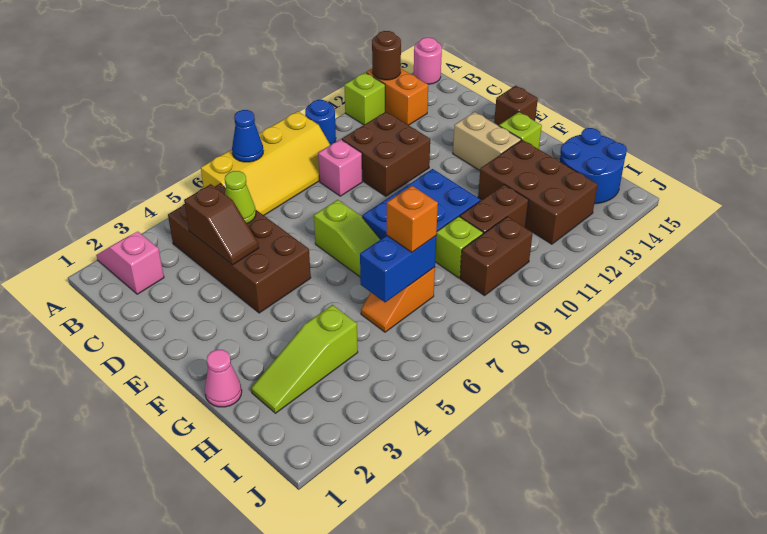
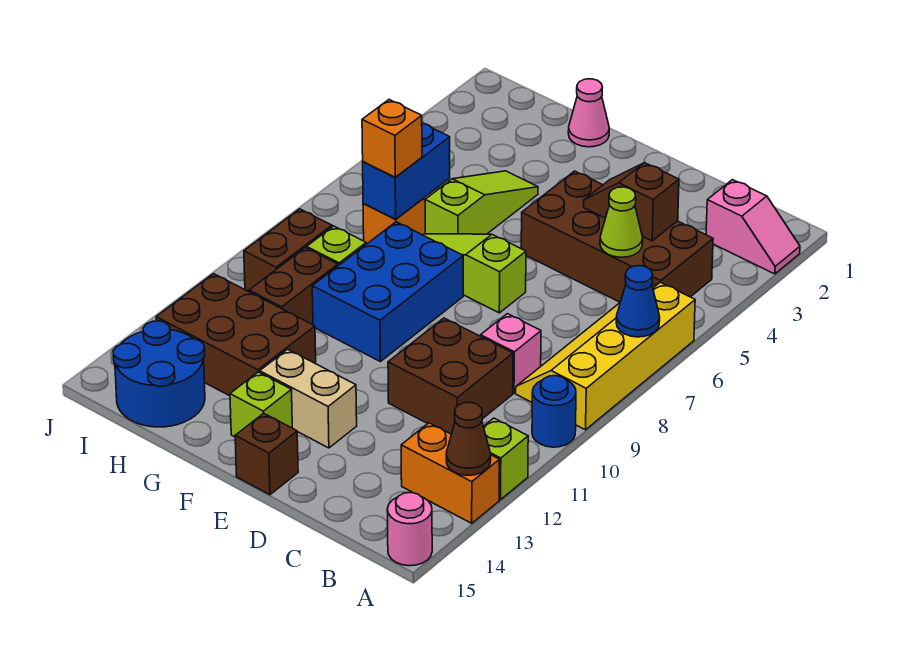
brown round brick A13 level 2 -> brown cone A13 level 2
lime slope H2:H4 level 1 top 4 -> lime slope G4:G6 level 1 top 6

